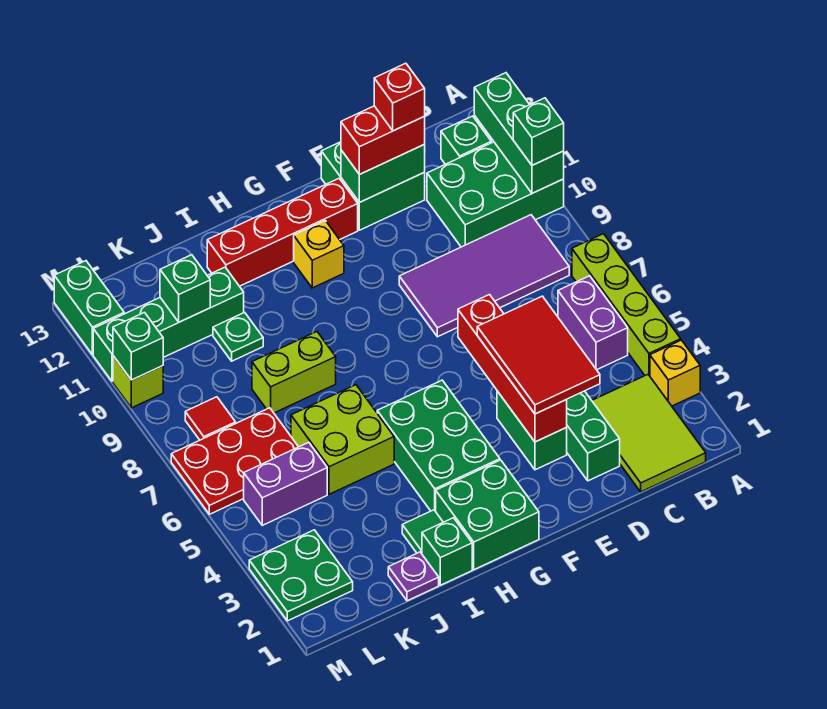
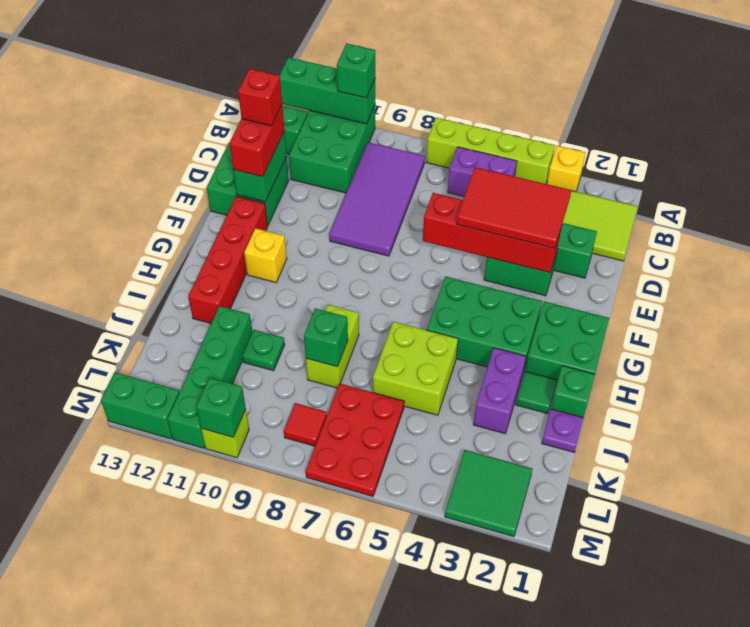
purple brick K5:L5 level 1 -> purple brick I3:J3 level 1
green brick K11 level 2 -> green brick J8 level 2
green plate L2:M3 level 1 -> green tile L2:M3 level 1

